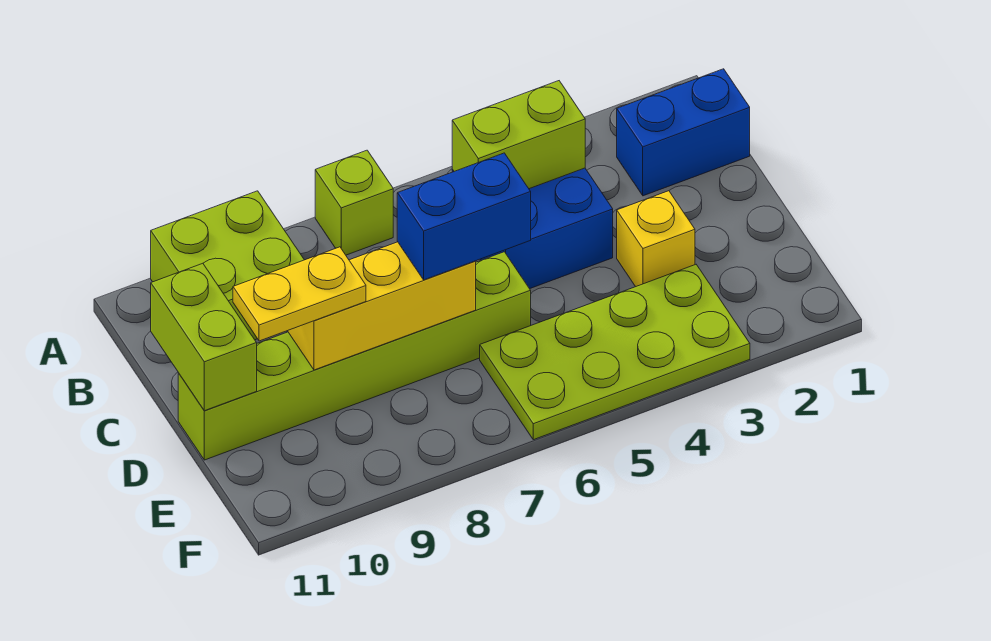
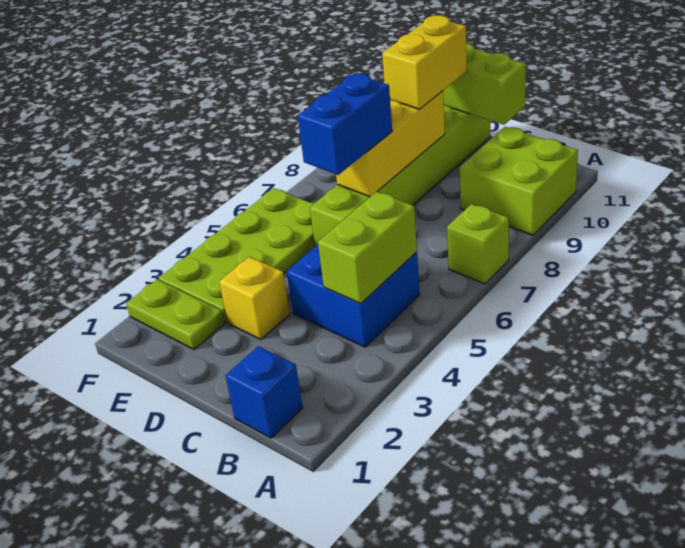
blue brick B1:B2 level 1 -> blue brick B1 level 1
yellow plate D9:D10 level 3 -> yellow brick D9:D10 level 3
none -> lime plate E2:F2 level 1

